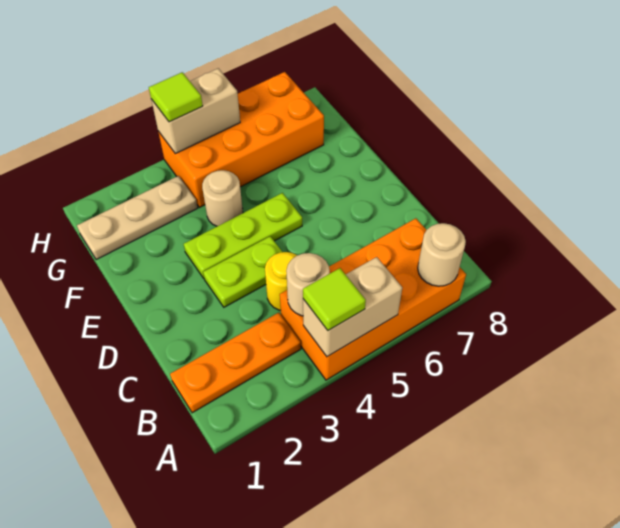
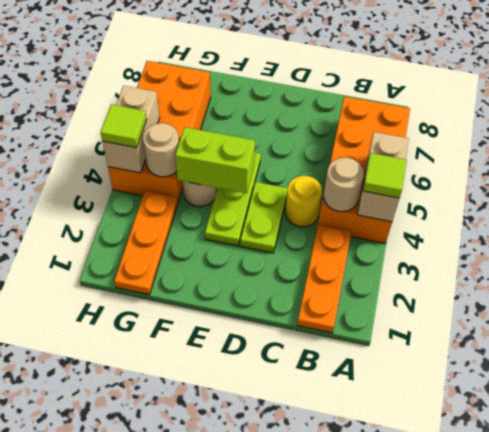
tan round brick A7 level 2 -> tan round brick G4 level 2
none -> lime brick E4:F4 level 2
tan plate G1:G3 level 1 -> orange plate G1:G3 level 1

